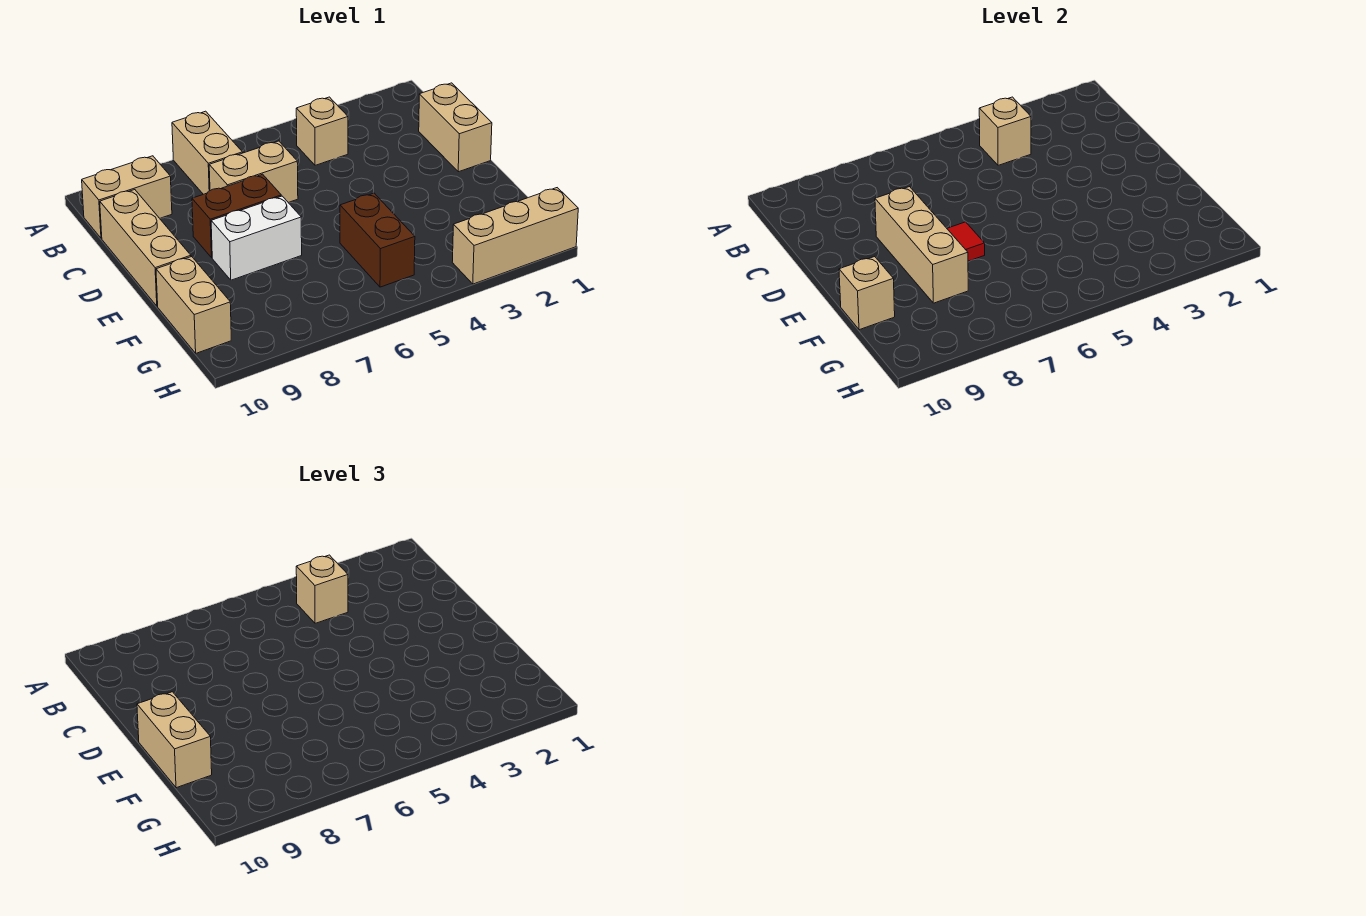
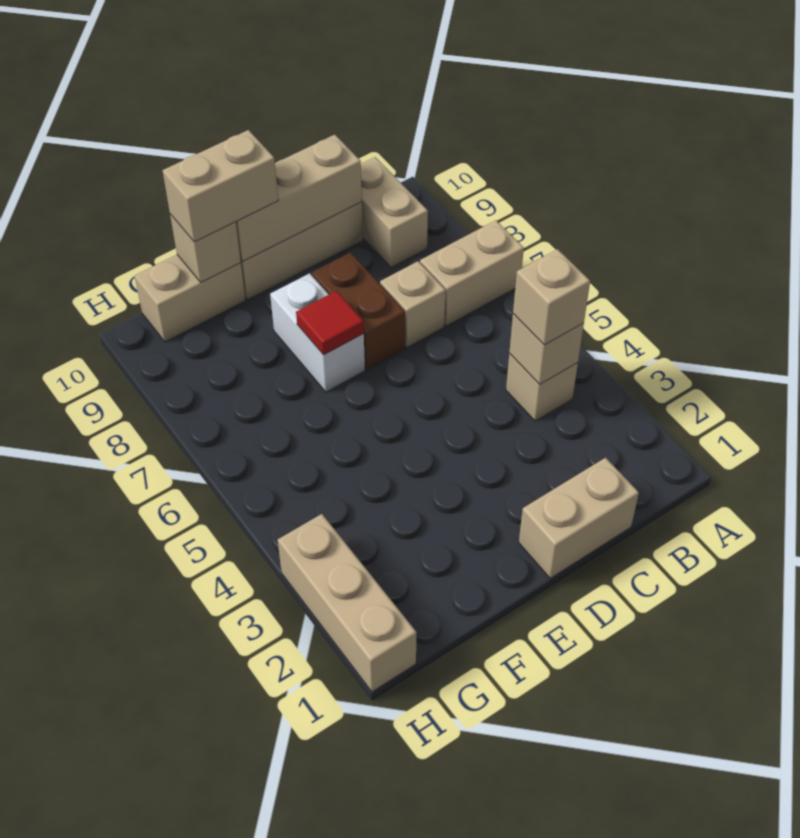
tan brick C6:C7 level 1 -> tan brick C7 level 1
tan brick D8:F8 level 2 -> tan brick C10:E10 level 2
brown brick F5:G5 level 1 -> none

